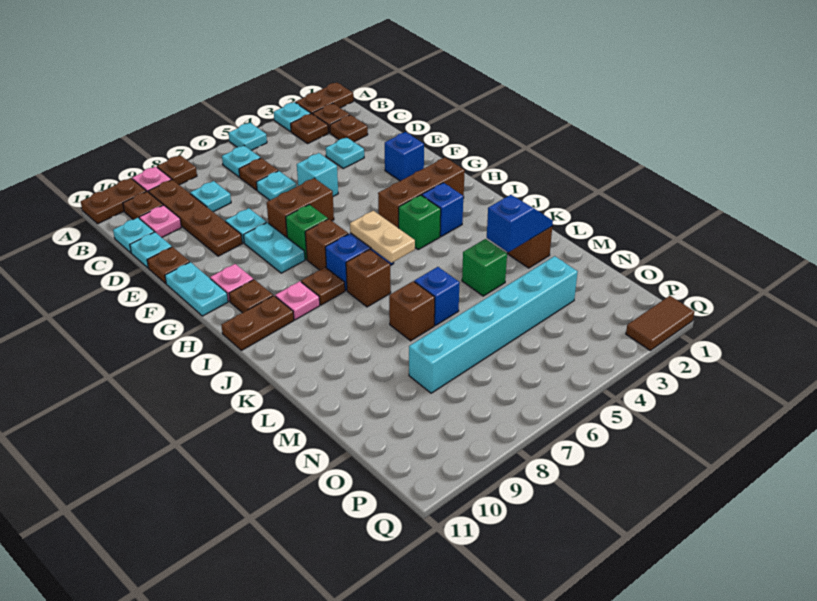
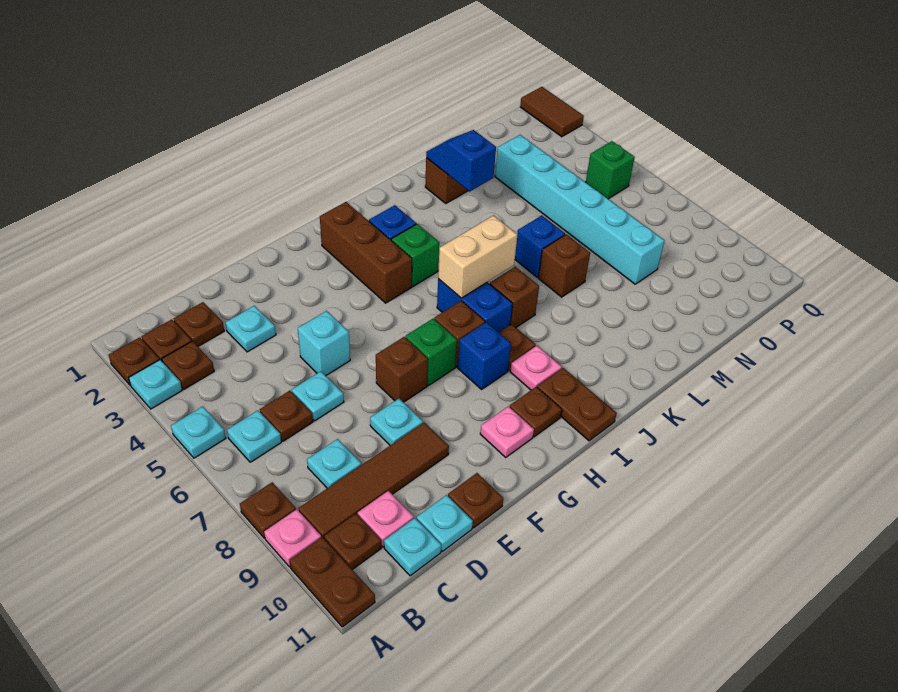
brown plate A1:A2 level 1 -> brown plate A2 level 1
brown plate B9:E9 level 1 -> brown tile B9:E9 level 1
blue brick F2 level 1 -> blue brick H8 level 1
brown brick F6:F7 level 1 -> brown brick F7 level 1
cyan plate F8:G8 level 1 -> none
cyan plate F11:G11 level 1 -> none
tan plate I6:J6 level 2 -> tan brick I6:J6 level 2
green brick L4 level 1 -> green brick P5 level 1

